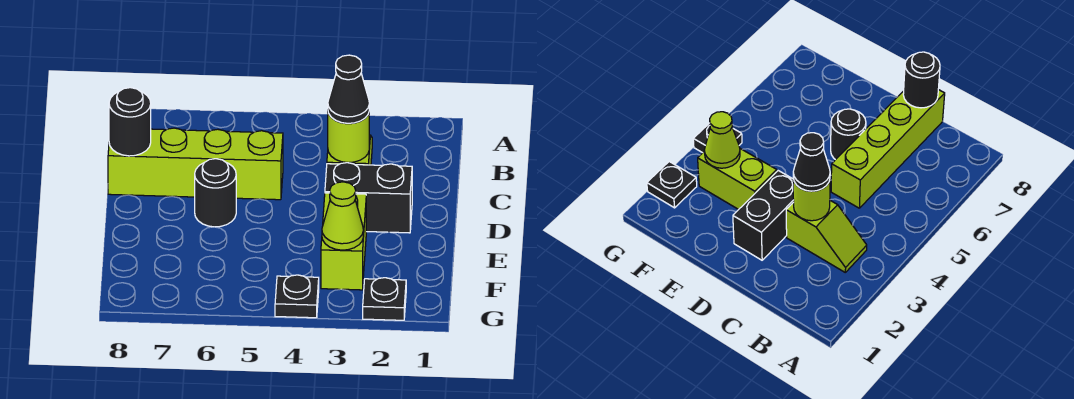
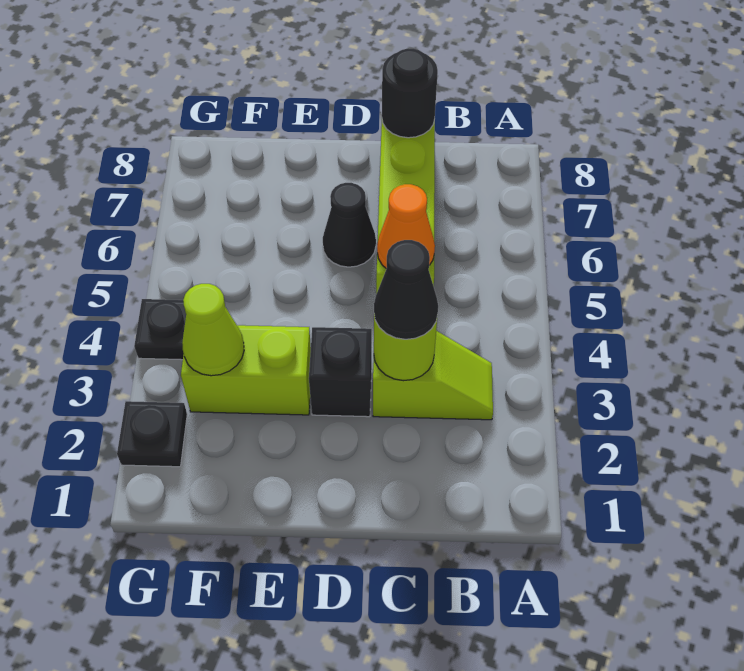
none -> orange cone C5 level 2
black brick D2:D3 level 1 -> black brick D3 level 1
black round brick D6 level 1 -> black cone D6 level 1

